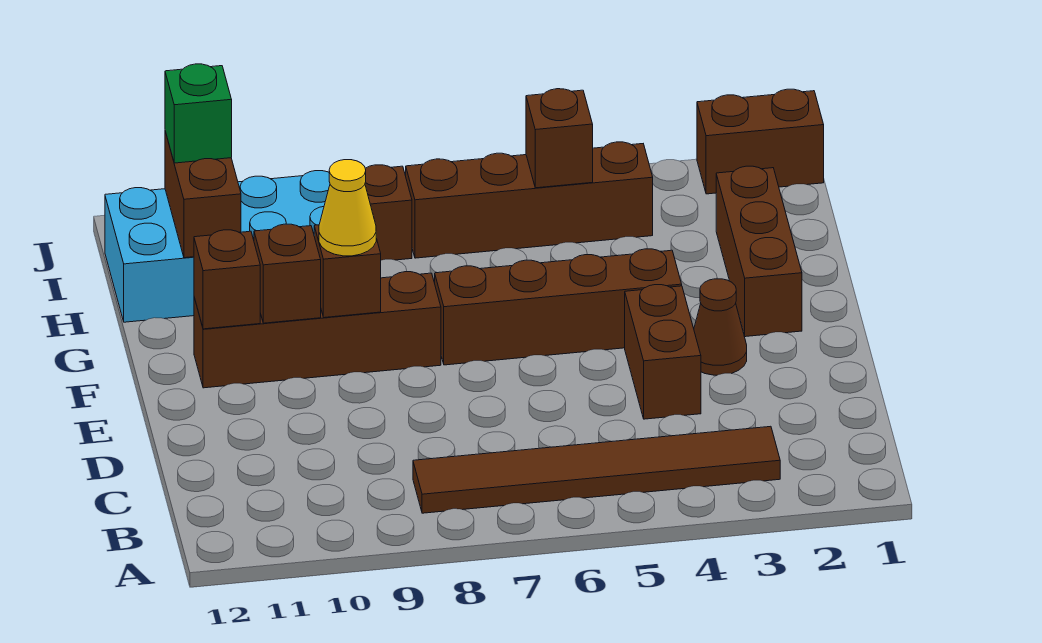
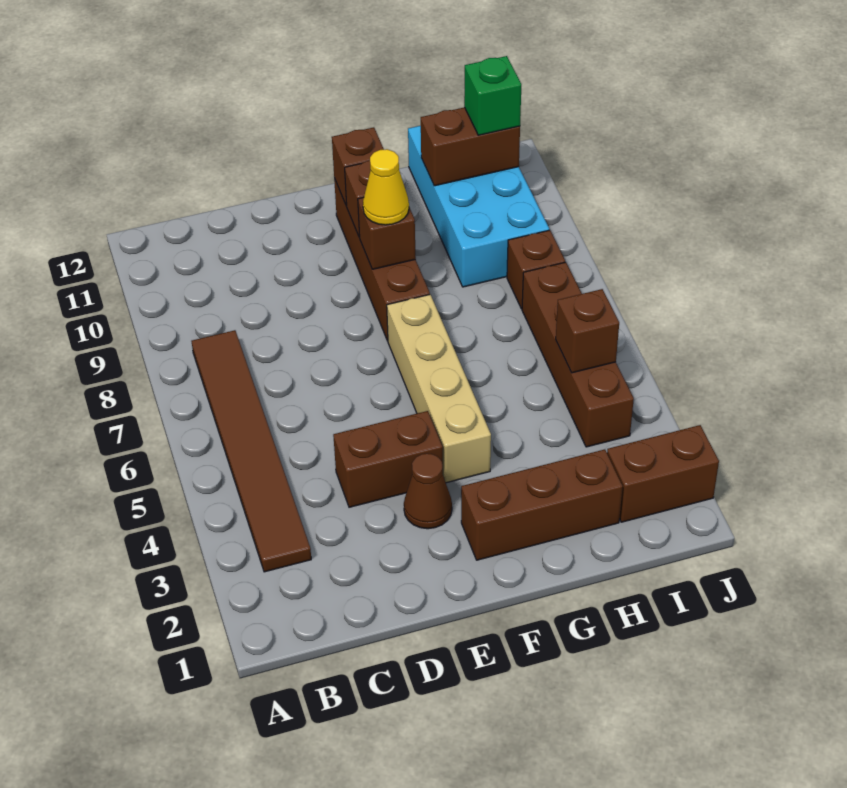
brown brick F4:F7 level 1 -> tan brick F4:F7 level 1
brown brick J1:J2 level 1 -> brown brick I2:J2 level 1

